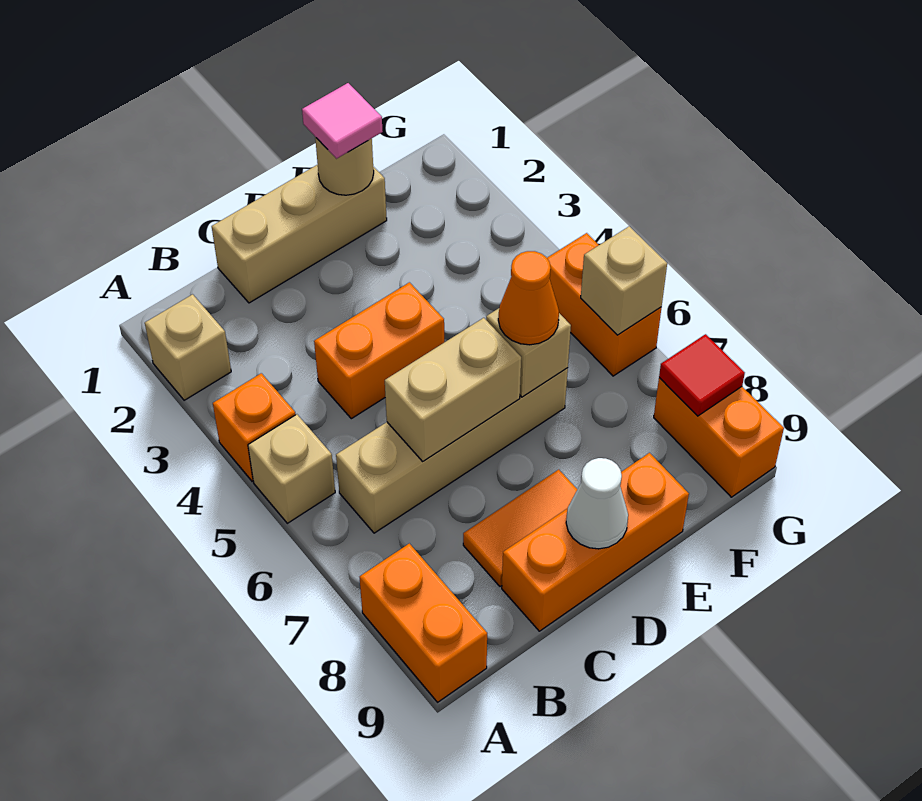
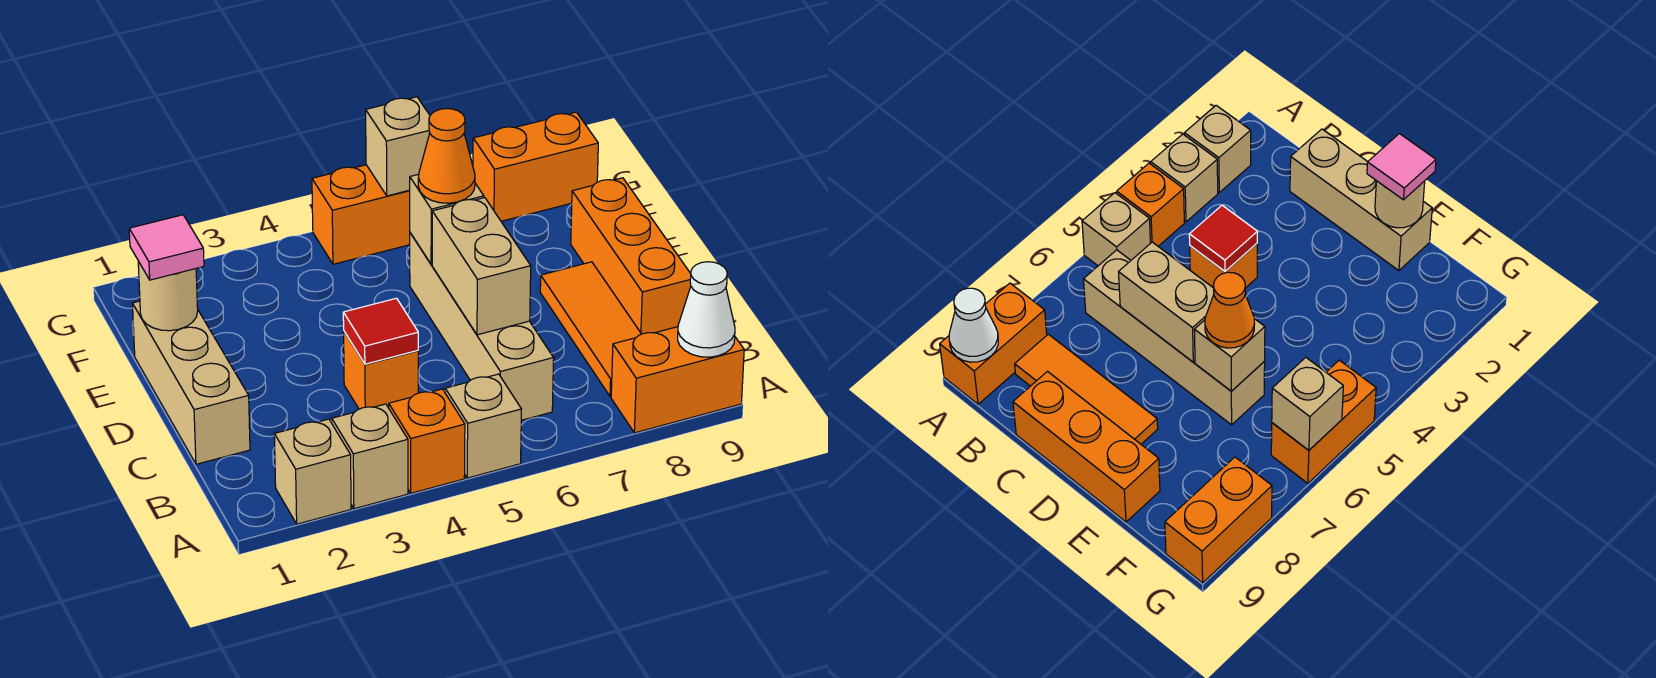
none -> tan brick A3 level 1
orange brick C4:D4 level 1 -> orange brick C4 level 1
orange tile C8:D8 level 1 -> orange tile B8:D8 level 1
white cone D9 level 2 -> white cone A9 level 2
red tile G8 level 2 -> red tile C4 level 2

